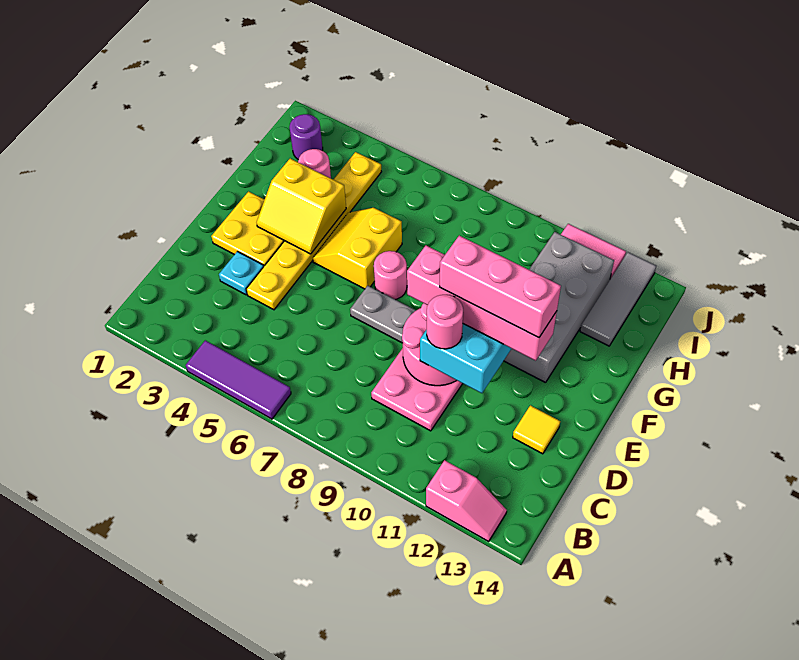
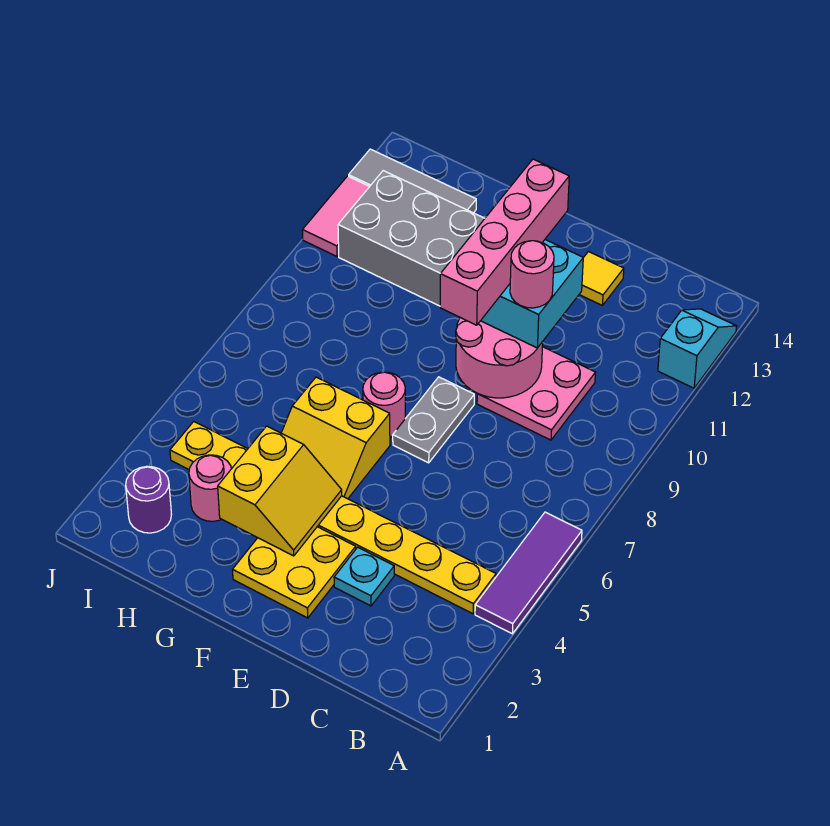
pink slope A12:A13 level 1 top 12 -> cyan slope A12:A13 level 1 top 12
yellow plate D4:I4 level 1 -> yellow plate B4:I4 level 1
pink brick E10:E12 level 5 -> none

